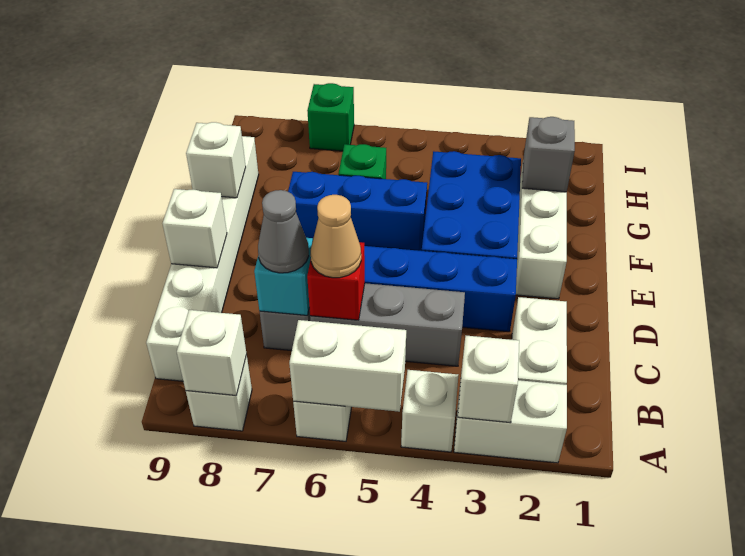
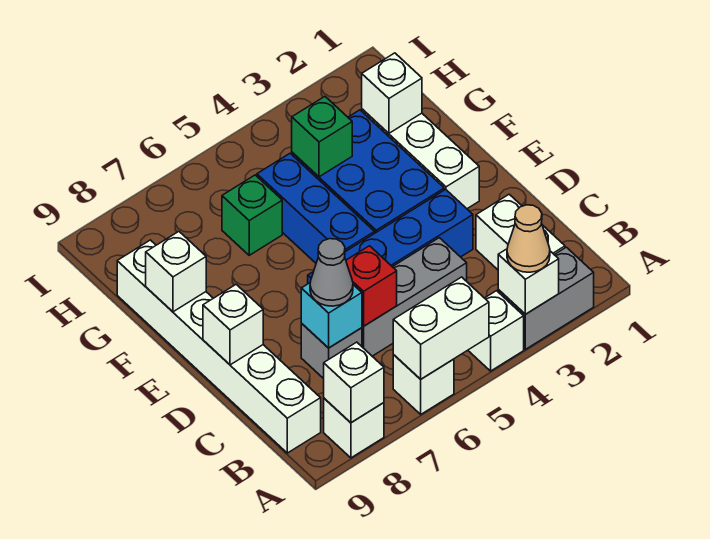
white brick A2:A3 level 1 -> grey brick A2:A3 level 1
tan cone C6 level 3 -> tan cone A3 level 3
blue brick F5:F7 level 1 -> blue brick E5:G5 level 1
grey brick G2 level 2 -> white brick G2 level 2
green brick I7 level 1 -> green brick G4 level 2

